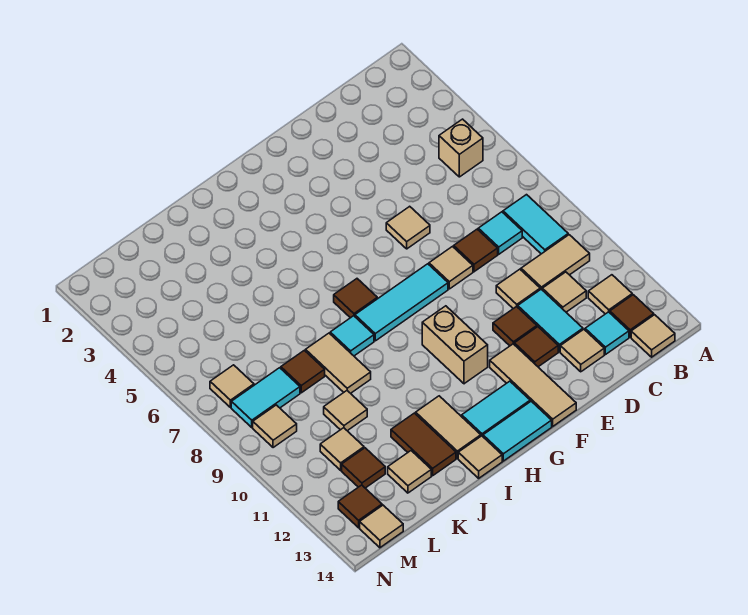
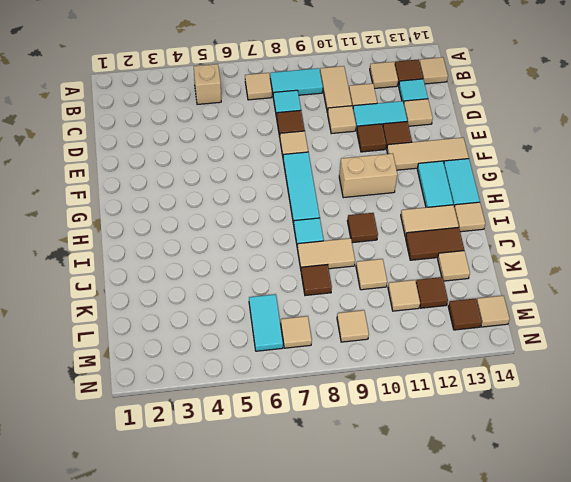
tan tile E6 level 1 -> tan tile B7 level 1
brown tile H7 level 1 -> brown tile I10 level 1
cyan tile L8:M8 level 1 -> cyan tile L6:M6 level 1

